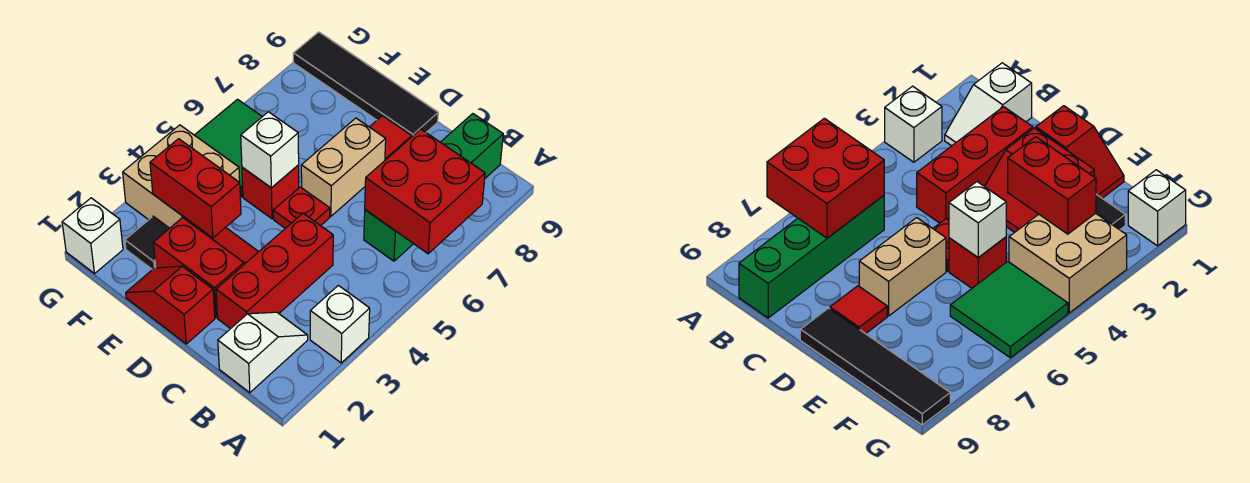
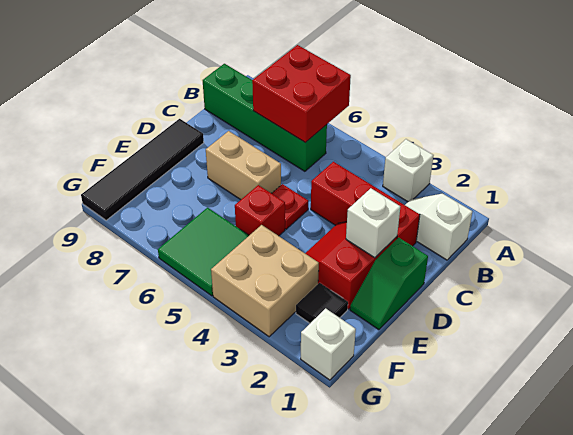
red slope D1:E1 level 1 top D -> green slope D1:E1 level 1 top D
red tile D8 level 1 -> none
red brick E3:F3 level 2 -> none
white brick E5 level 2 -> white brick D2 level 2

